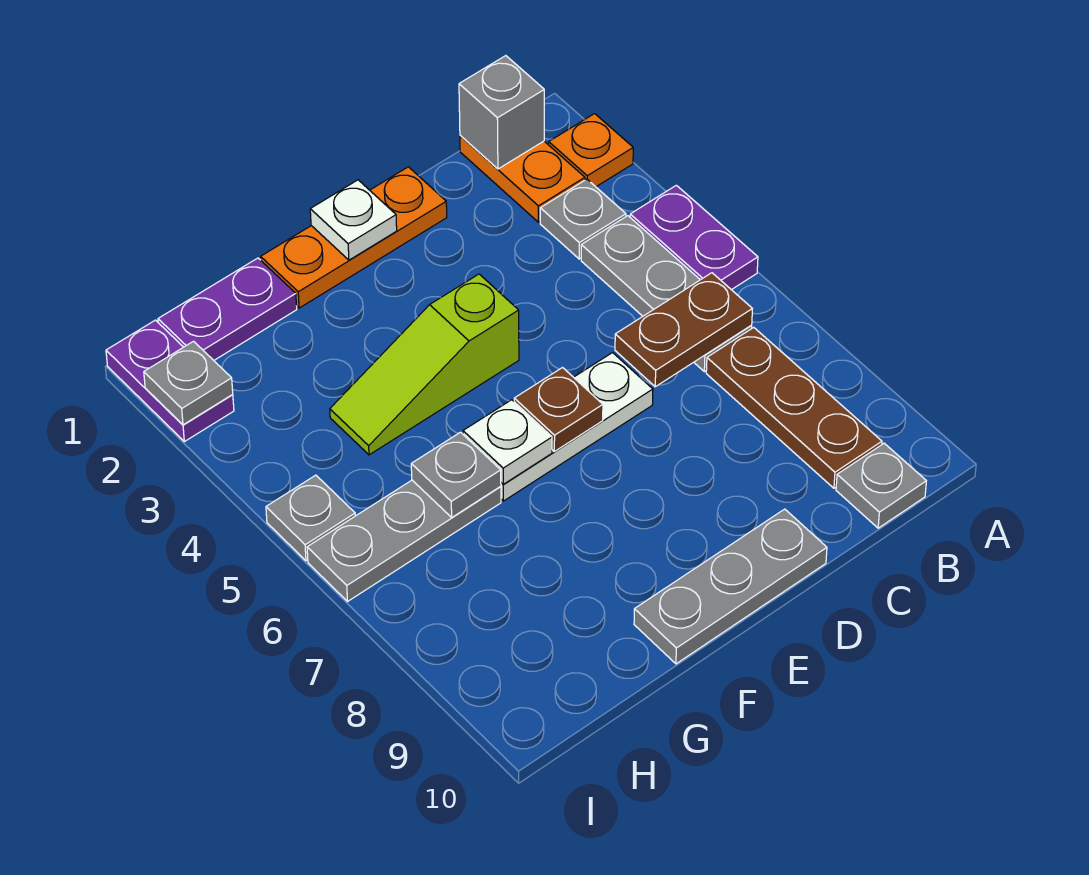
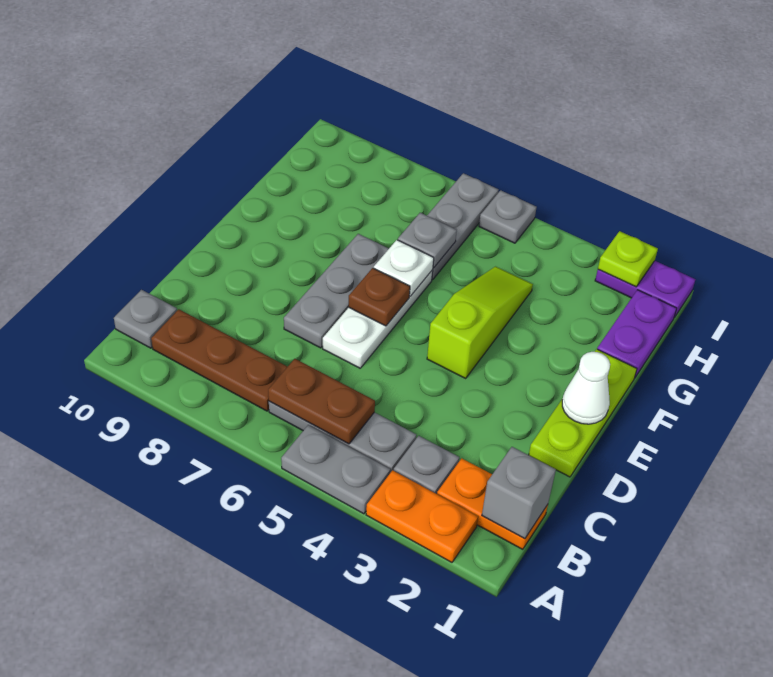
orange plate A2 level 1 -> orange plate A2:A3 level 1
purple plate A4:A5 level 1 -> grey plate A4:A5 level 1
brown plate B6:C6 level 2 -> brown plate B5:B6 level 2
orange plate D1:F1 level 1 -> lime plate D1:F1 level 1
grey plate D10:F10 level 1 -> grey plate D7:F7 level 1
white plate E1 level 2 -> white cone E1 level 2
grey plate I2 level 2 -> lime plate I2 level 2

